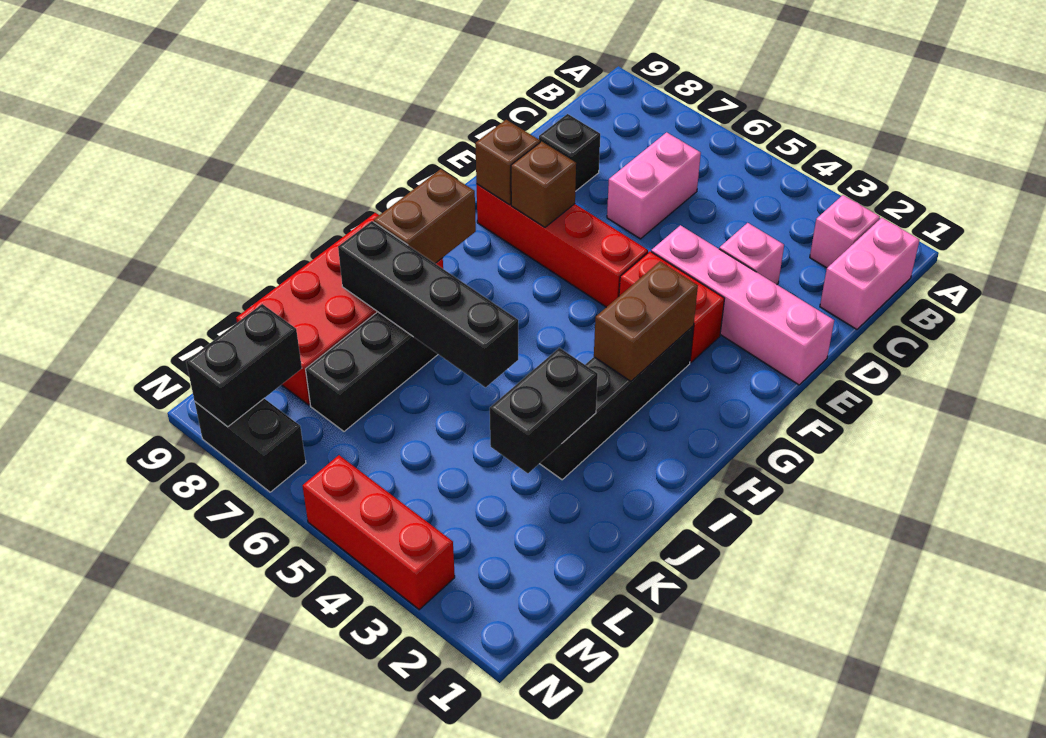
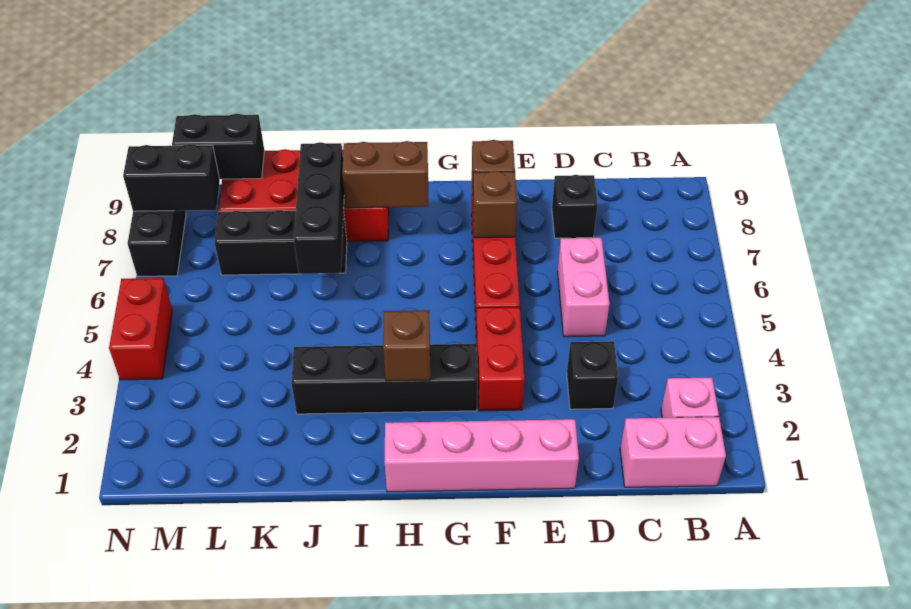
pink brick C6:D6 level 1 -> pink brick D5:D6 level 1
pink brick D3 level 1 -> black brick D3 level 1
pink brick E1:E4 level 1 -> pink brick E1:H1 level 1
brown brick G3:H3 level 2 -> brown brick H3 level 2
black brick J3:K3 level 2 -> black brick L9:M9 level 2
black brick J5:J8 level 2 -> black brick J6:J8 level 2
red brick N3:N5 level 1 -> red brick N4:N5 level 1

